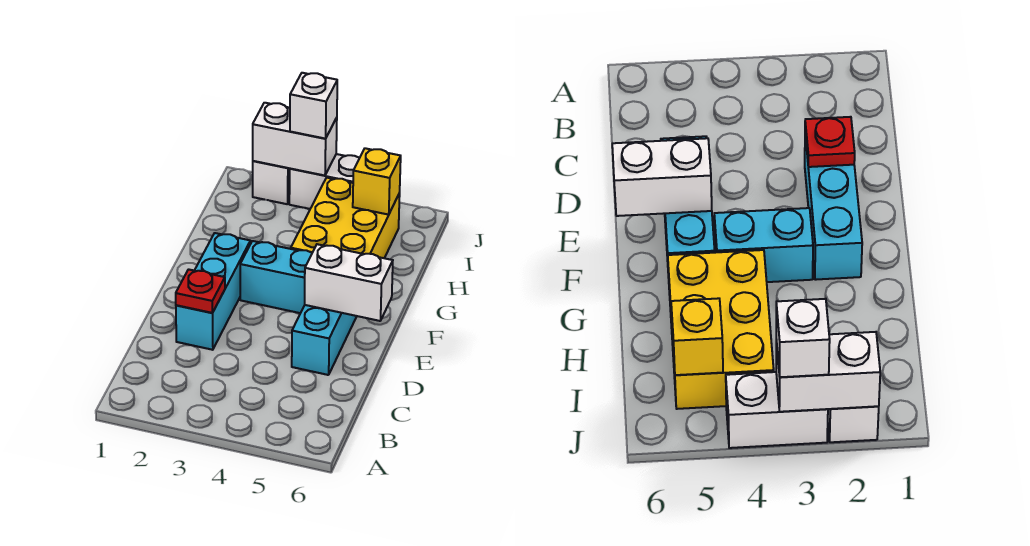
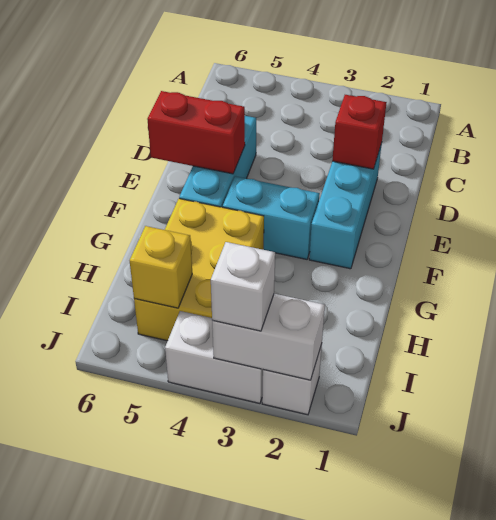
red plate D2 level 2 -> red brick D2 level 2
white brick E5:E6 level 2 -> red brick E5:E6 level 2

